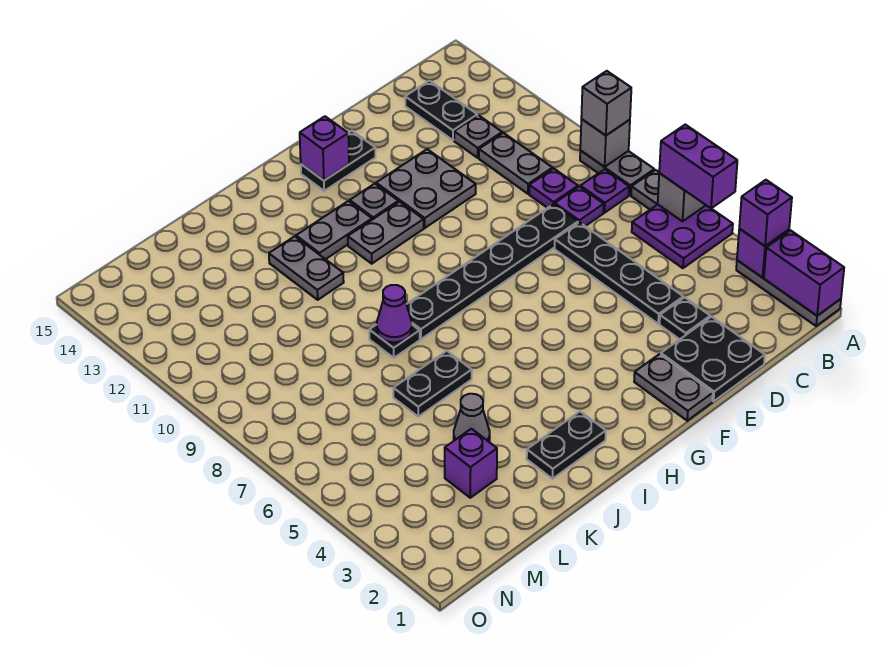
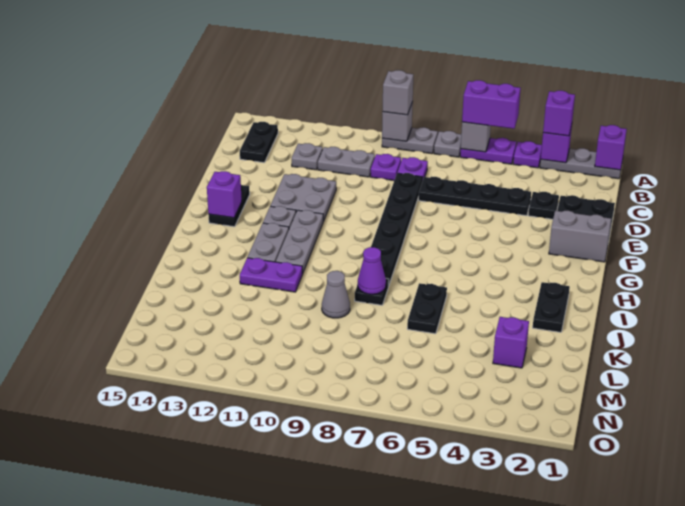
purple brick A1:A2 level 2 -> purple brick A1 level 2
purple plate A5:B6 level 1 -> purple plate A5:A6 level 1
purple plate B8 level 1 -> purple plate A4 level 1
black plate C13:C14 level 1 -> black plate B14:C14 level 1
grey plate F1:F2 level 1 -> grey brick F1:F2 level 1
grey plate G11:H11 level 1 -> grey plate G11:I11 level 1
grey plate J11:J12 level 1 -> purple plate J11:J12 level 1
grey cone K4 level 1 -> grey cone K9 level 1

